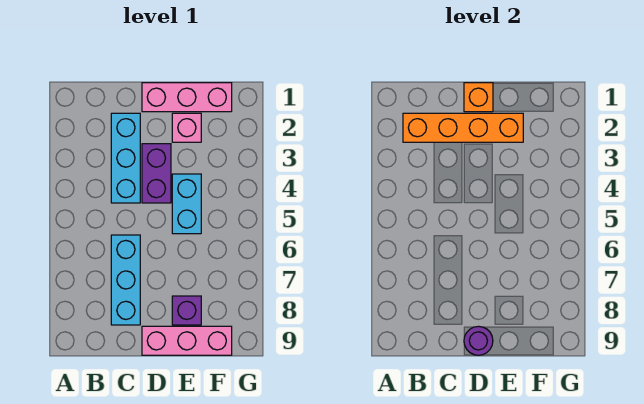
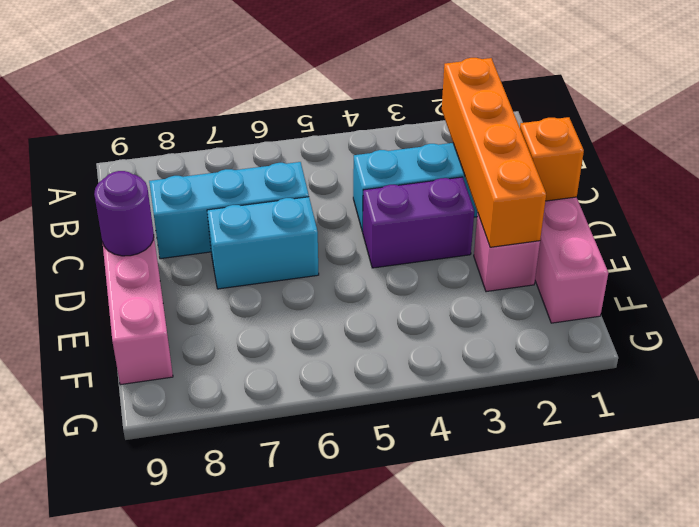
cyan brick E4:E5 level 1 -> cyan brick D6:D7 level 1
purple brick E8 level 1 -> none

